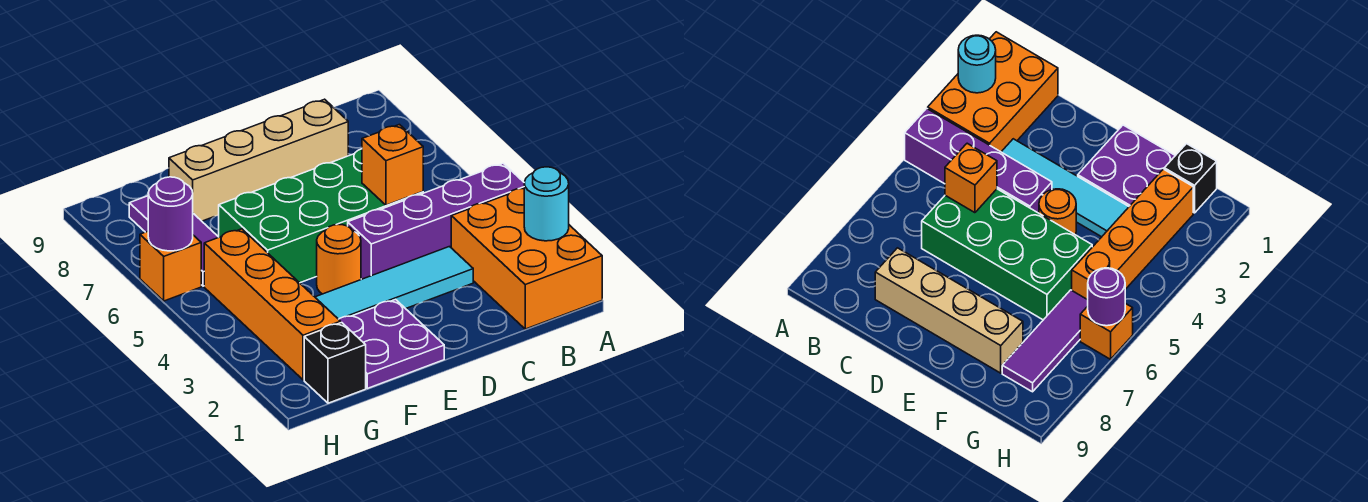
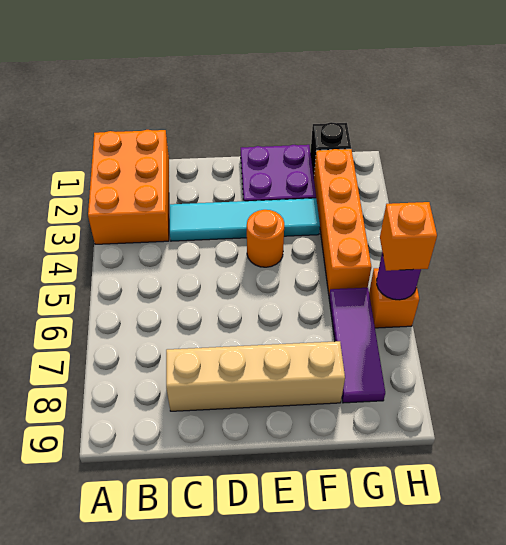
cyan round brick A2 level 2 -> none
purple brick A4:D4 level 1 -> none
green brick C5:F6 level 1 -> none
orange brick C5 level 2 -> orange brick H6 level 3

